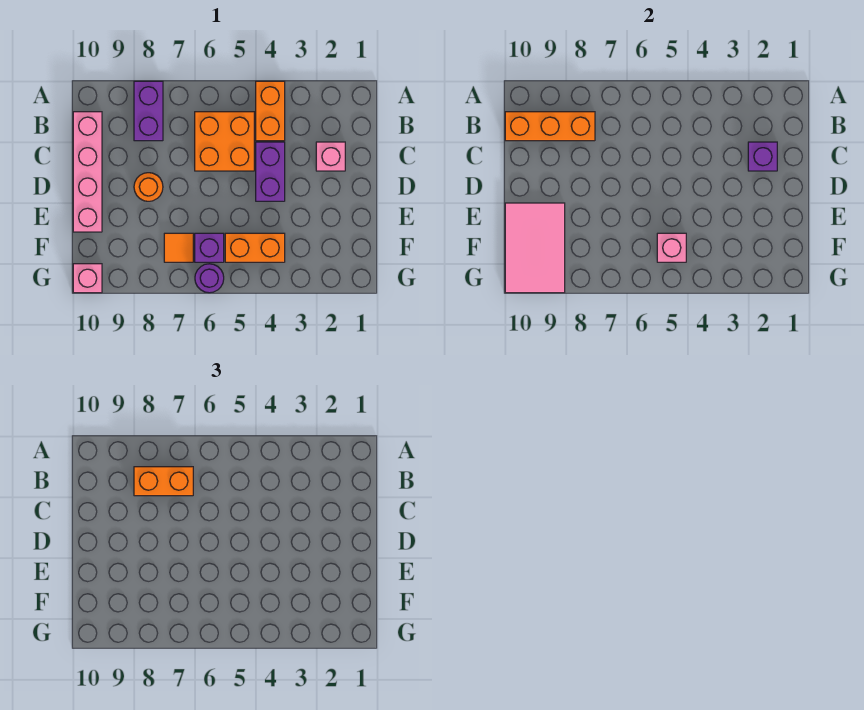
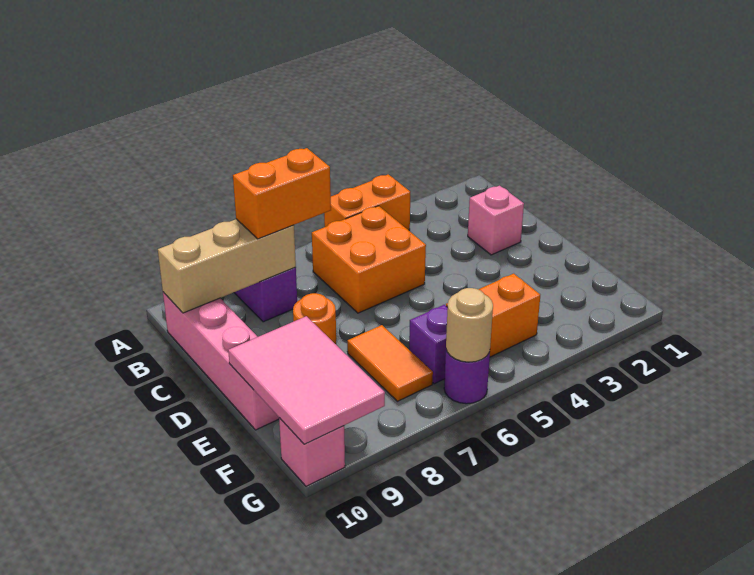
orange brick A4:B4 level 1 -> orange brick A4:A5 level 1
orange brick B8:B10 level 2 -> tan brick B8:B10 level 2
purple brick C2 level 2 -> none
purple brick C4:D4 level 1 -> none
pink brick F5 level 2 -> none
orange tile F7 level 1 -> orange tile E7:F7 level 1
none -> tan round brick G6 level 2

